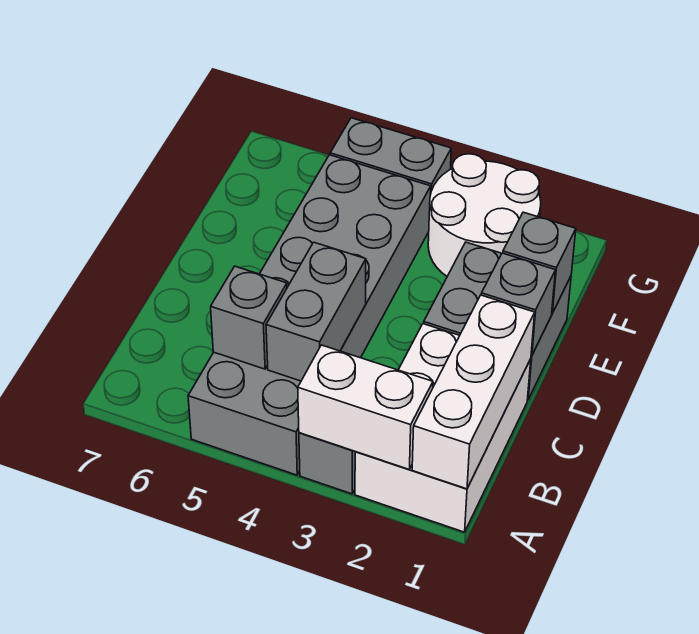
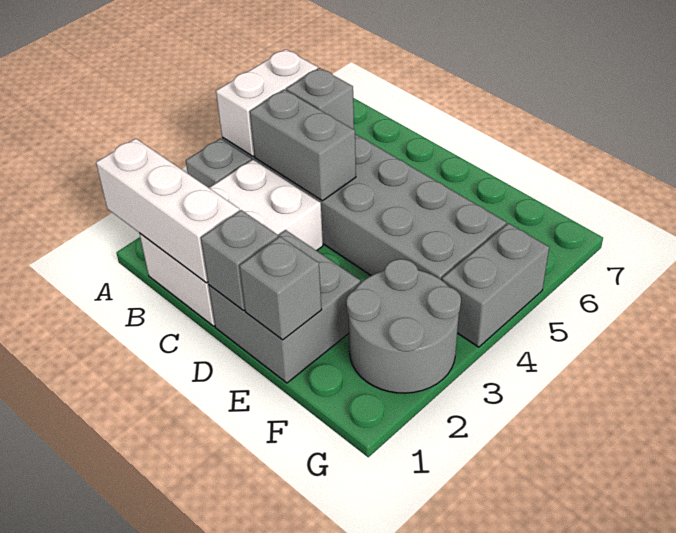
white brick A1:C2 level 1 -> white brick B1:C3 level 1
white brick A2:A3 level 2 -> white brick A4:A5 level 2
white round brick F2:G3 level 1 -> grey round brick F2:G3 level 1

